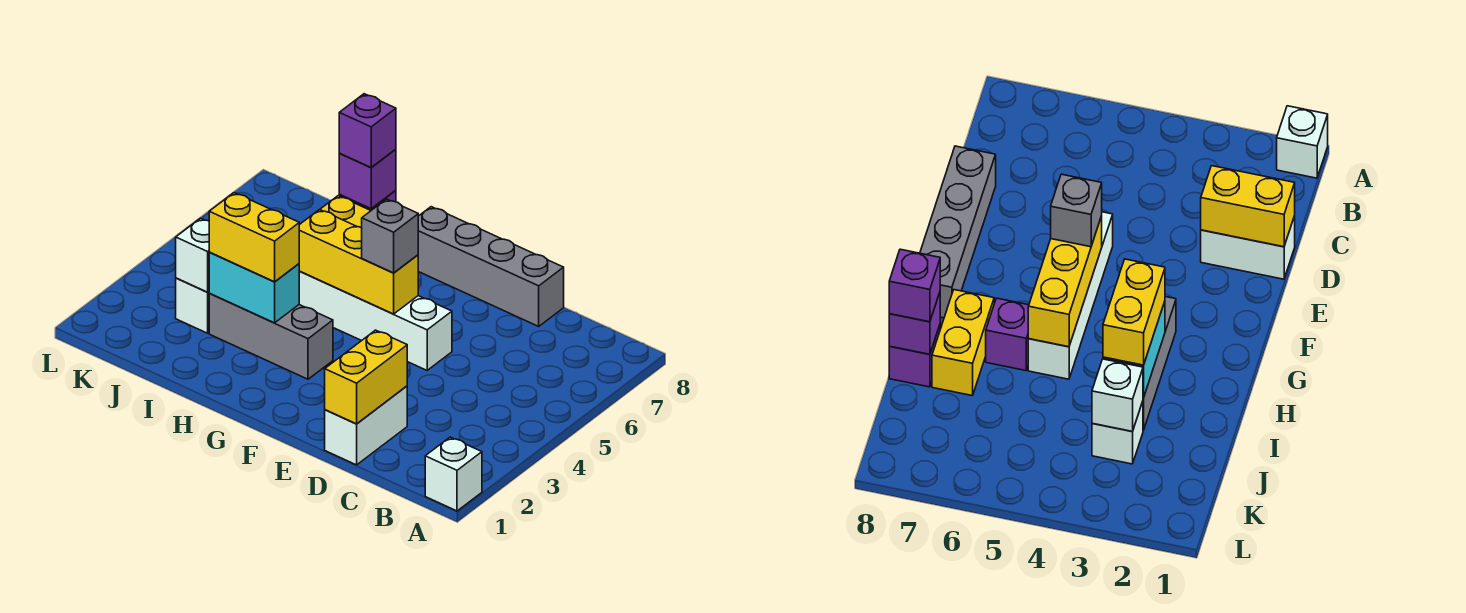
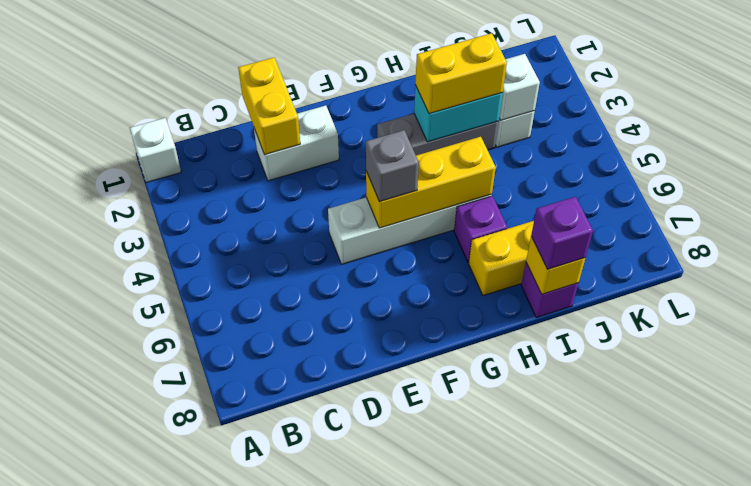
white brick D1:D2 level 1 -> white brick D2:E2 level 1
grey brick D8:G8 level 1 -> none
purple brick I8 level 2 -> yellow brick I8 level 2

